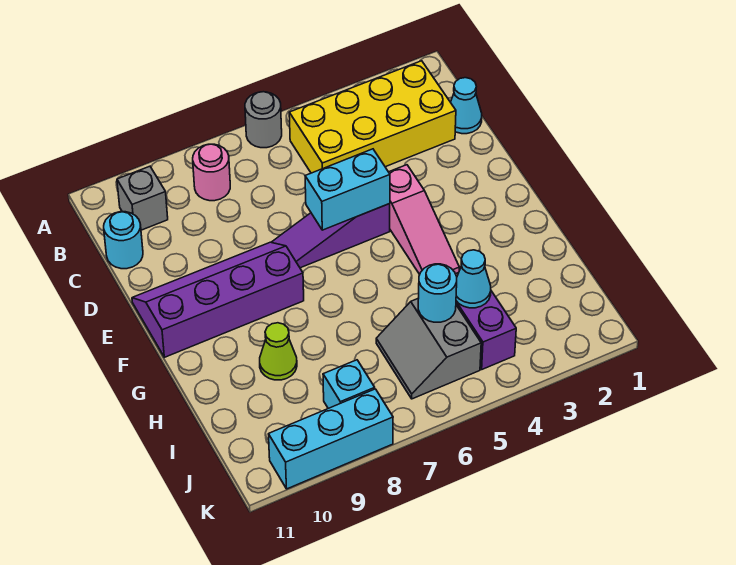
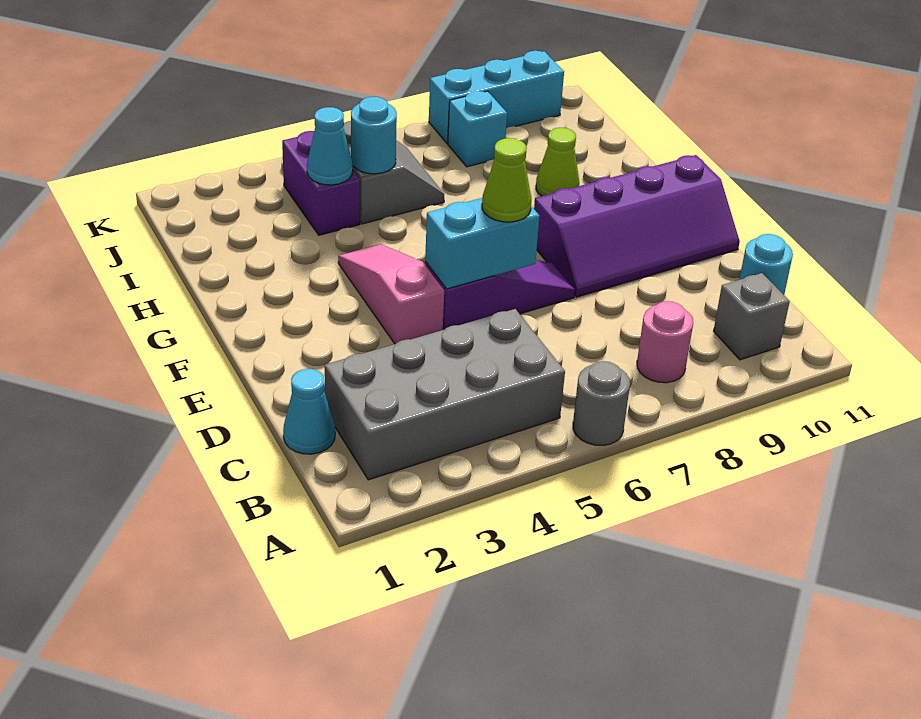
yellow brick B2:C5 level 1 -> grey brick B2:C5 level 1
none -> lime cone E6 level 3

